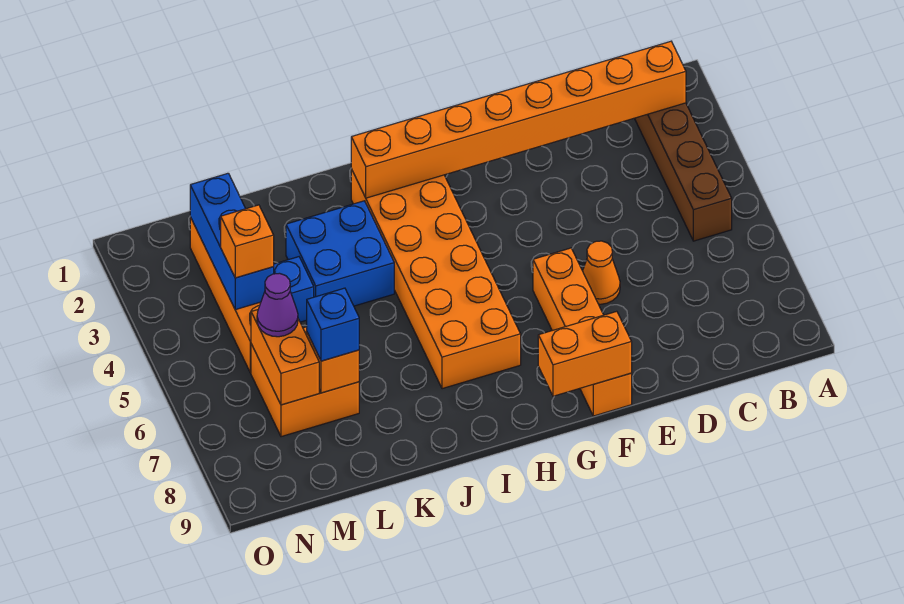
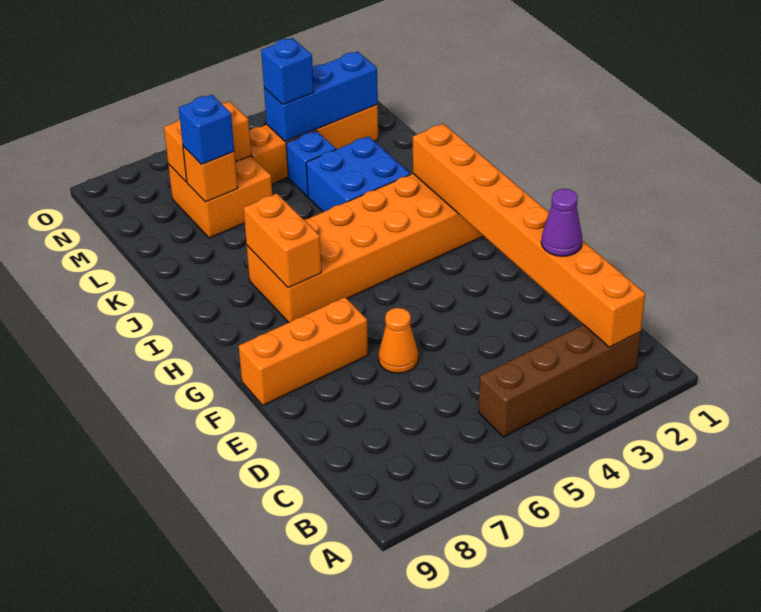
orange brick F6:F9 level 1 -> orange brick F7:F9 level 1
orange brick F9:G9 level 2 -> orange brick H7:I7 level 2
orange brick M4 level 3 -> blue brick M4 level 3
purple cone M6 level 3 -> purple cone D2 level 3

